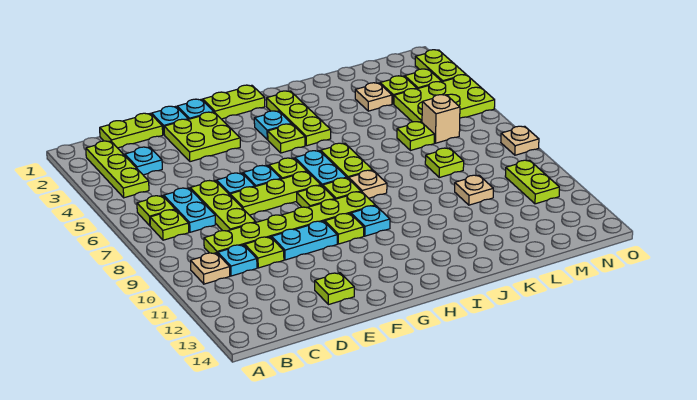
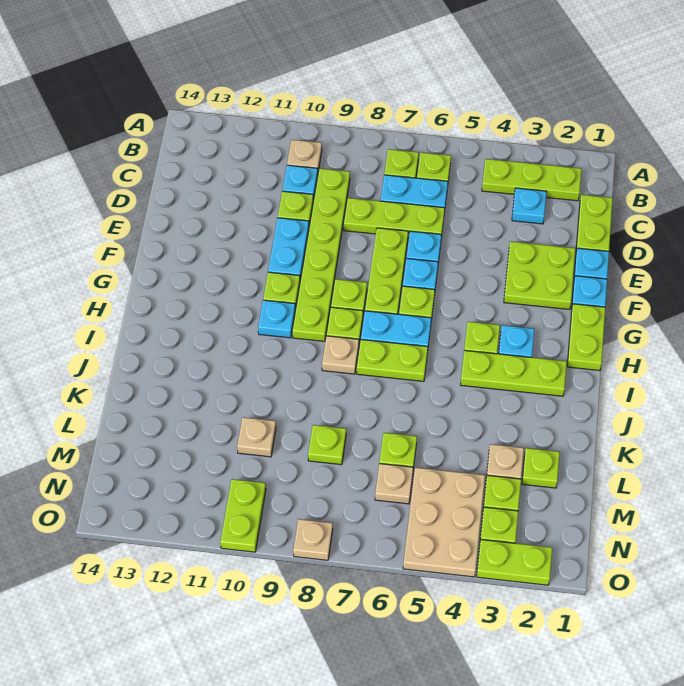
lime plate E13 level 1 -> lime plate L2 level 1
lime plate M4:O5 level 1 -> tan plate M4:O5 level 1
tan brick M6 level 1 -> tan plate M6 level 1
lime plate N10:N11 level 1 -> lime plate N10:O10 level 1

